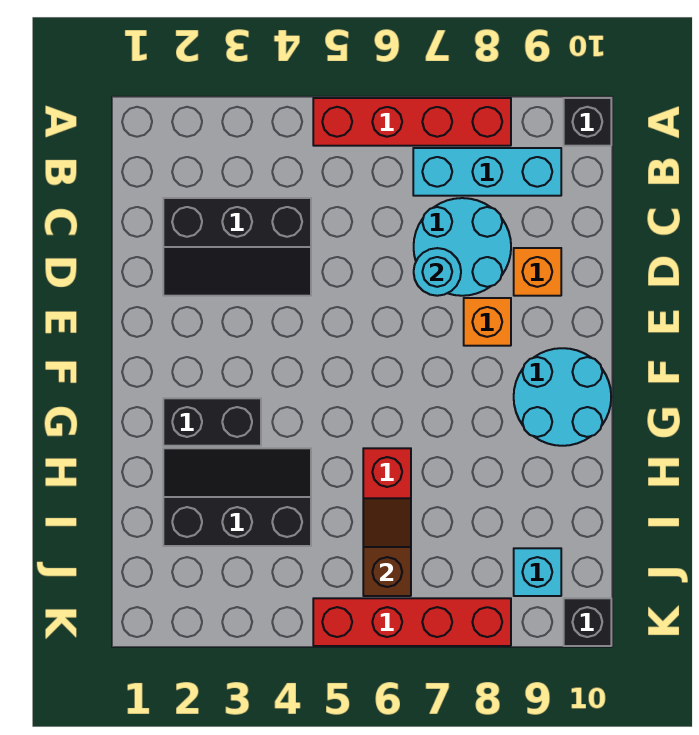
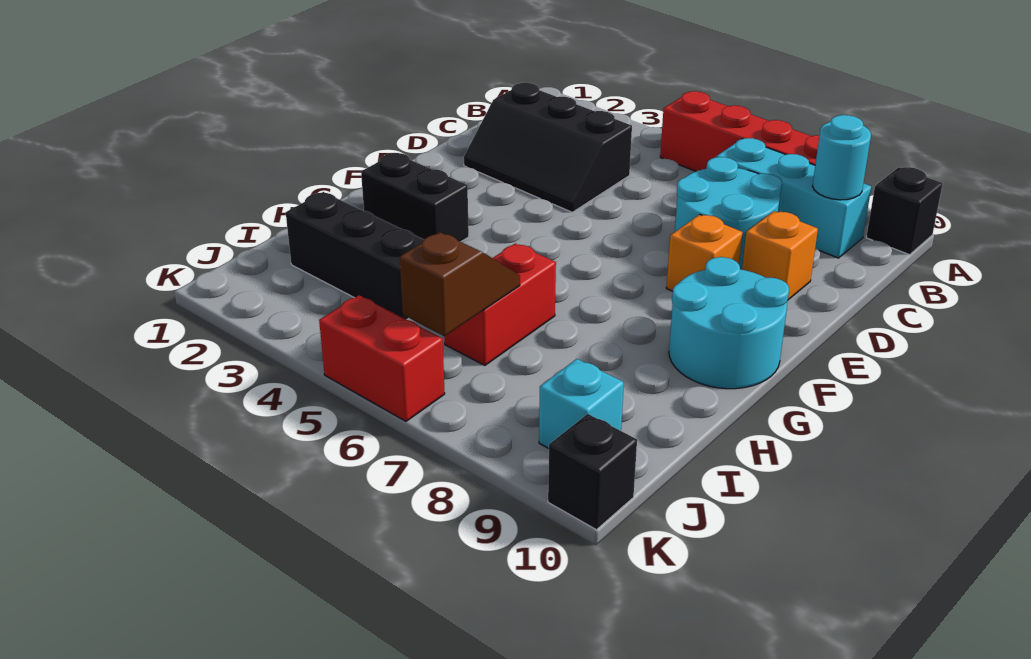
cyan round brick D7 level 2 -> cyan round brick B9 level 2
red brick K5:K8 level 1 -> red brick K5:K6 level 1

